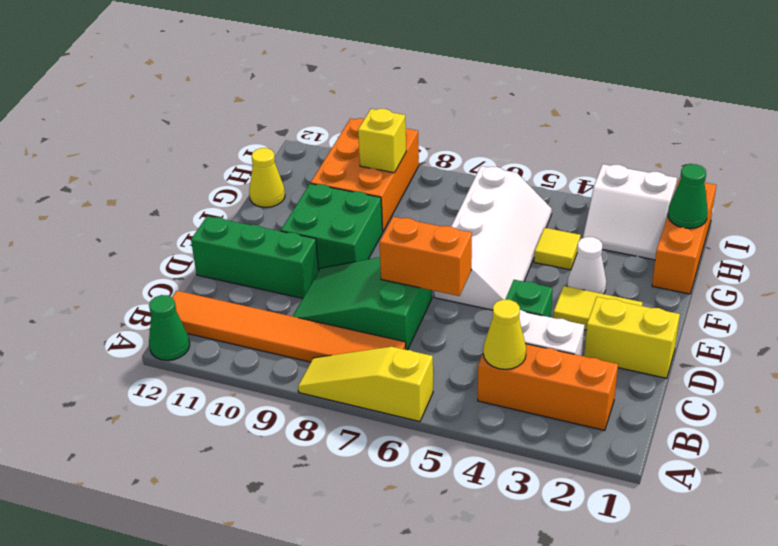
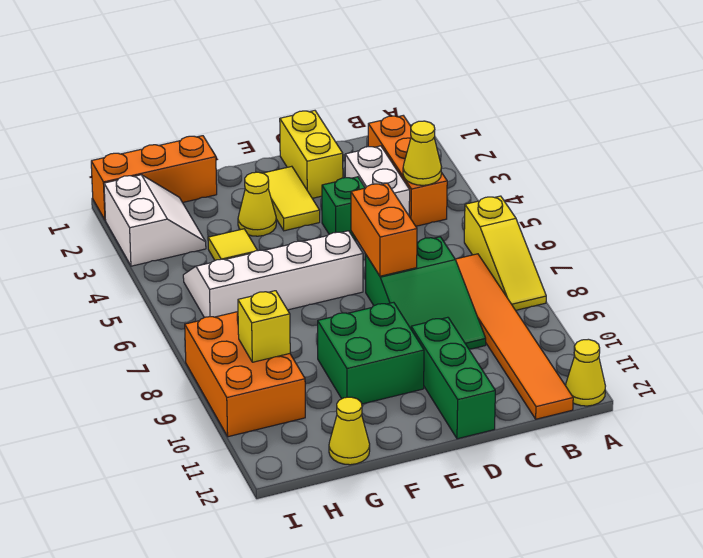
green cone A12 level 1 -> yellow cone A12 level 1
white cone F3 level 1 -> yellow cone F3 level 1
orange brick G9:I10 level 1 -> orange brick H8:I10 level 1
green cone H1 level 2 -> none

